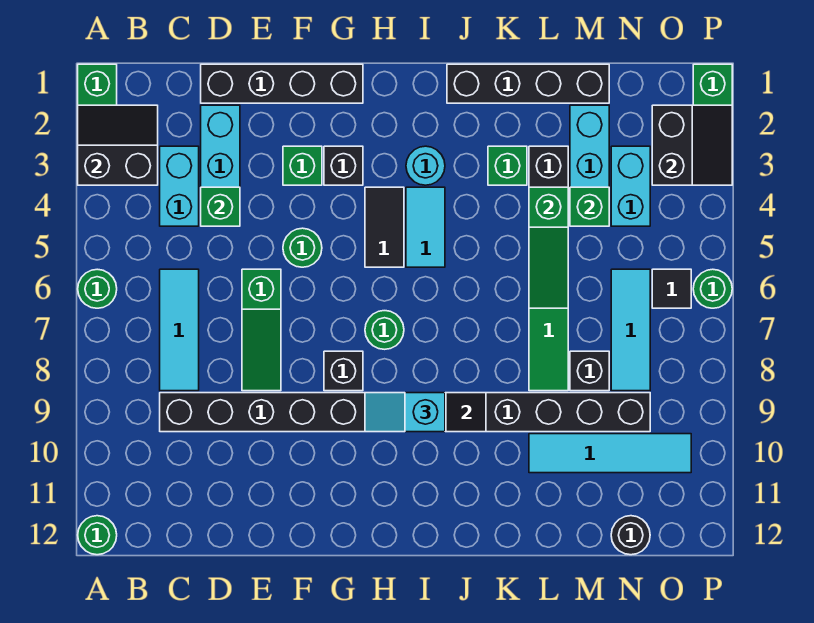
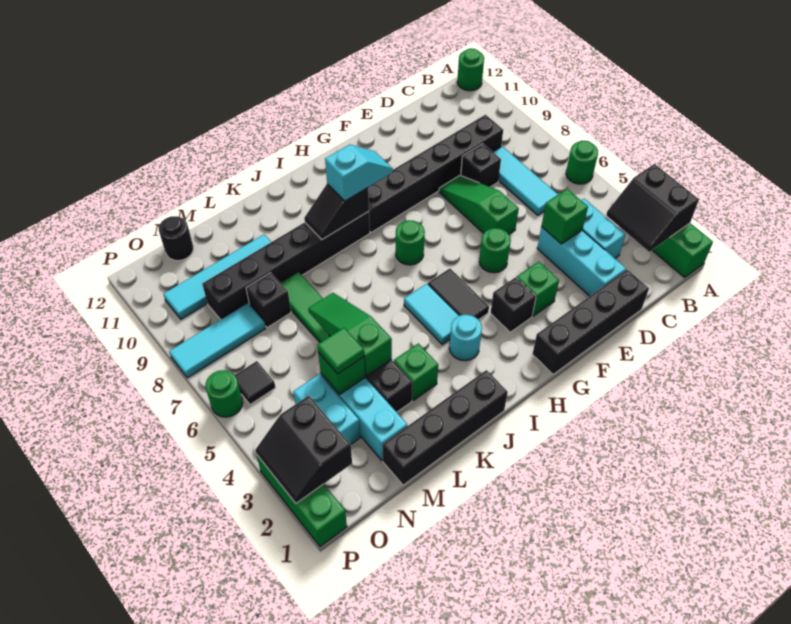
black slope A2:B3 level 2 top 3 -> black slope A2:B3 level 2 top A
black brick G8 level 1 -> black brick D8 level 1
none -> green tile M4 level 3
cyan tile N6:N8 level 1 -> cyan tile N8:P8 level 1

